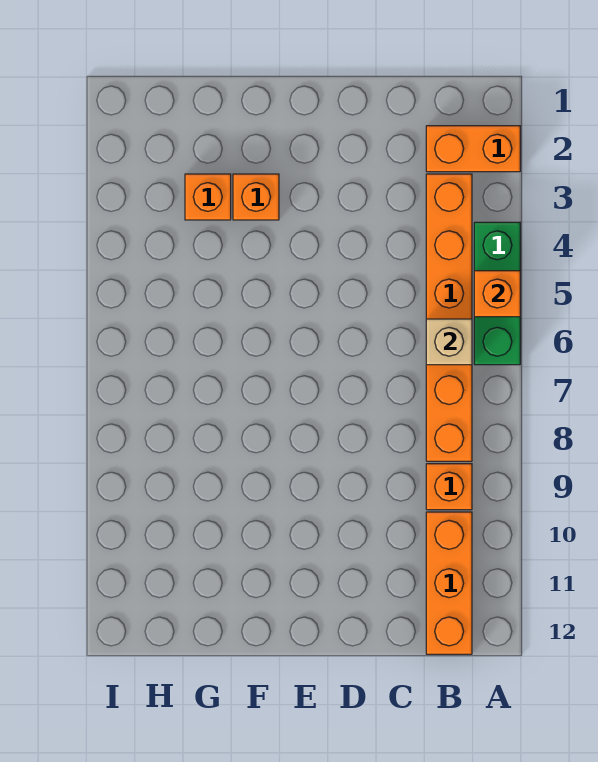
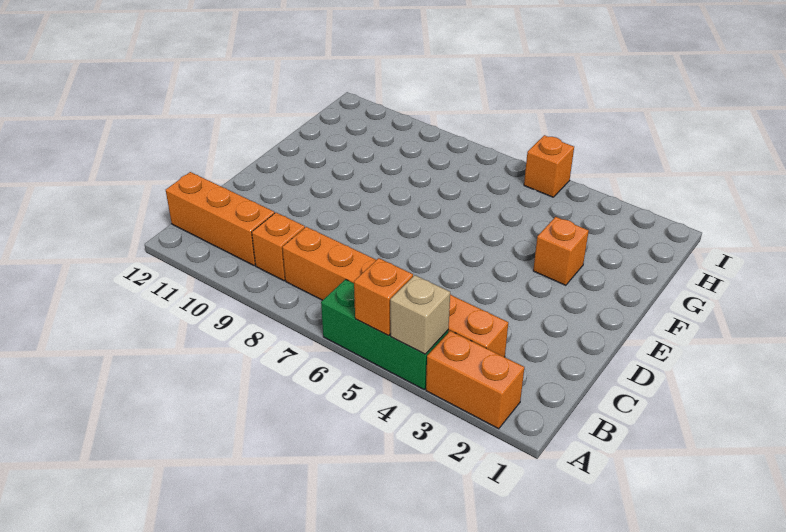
orange brick A2:B2 level 1 -> orange brick A2:A3 level 1
tan brick B6 level 2 -> tan brick A4 level 2
orange brick G3 level 1 -> orange brick I5 level 1

